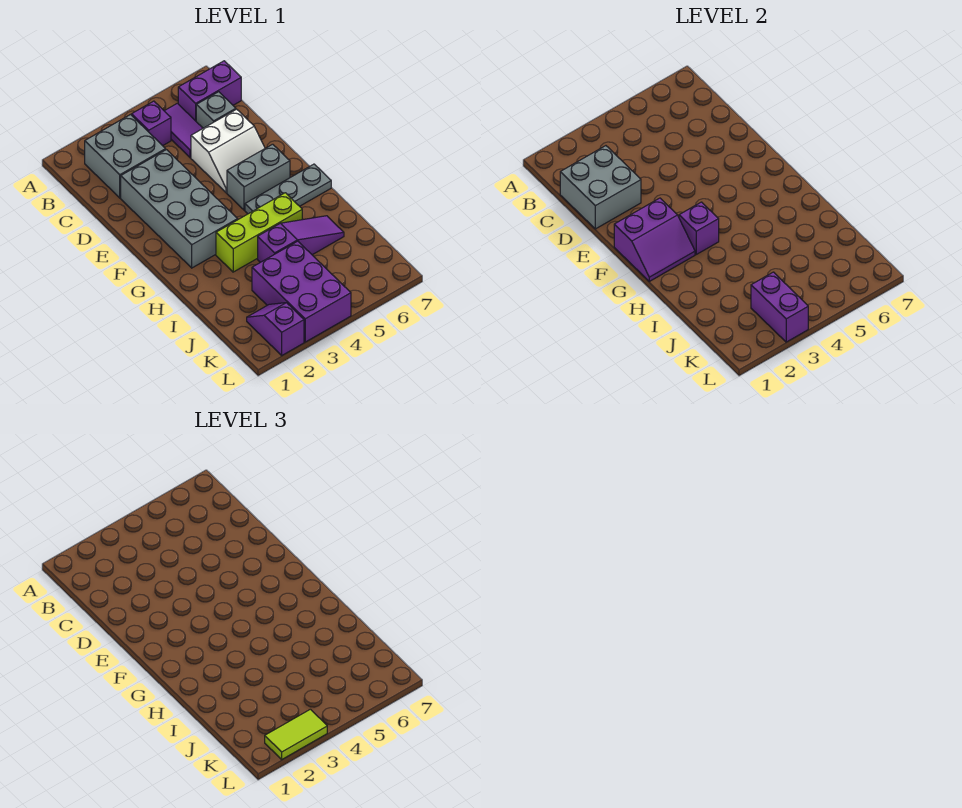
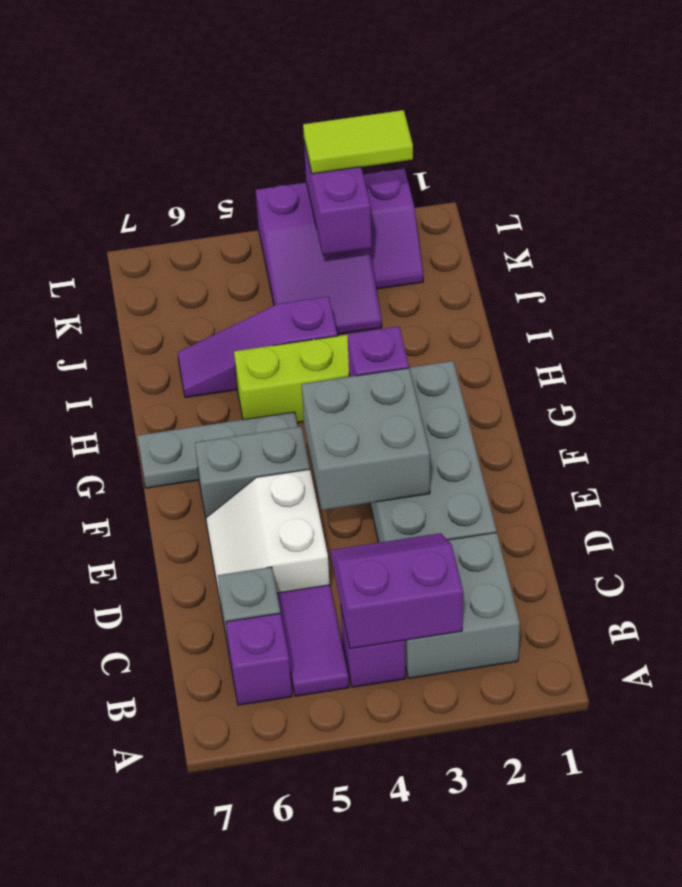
purple brick B6:B7 level 1 -> purple brick B6 level 1
grey brick C1:D2 level 2 -> grey brick E3:F4 level 2
white slope D5:E6 level 1 top D -> white slope D5:E6 level 1 top 5
purple slope F1:G2 level 2 top F -> purple slope B3:C4 level 2 top B
purple brick J3:L4 level 1 -> purple slope J3:L4 level 1 top L

